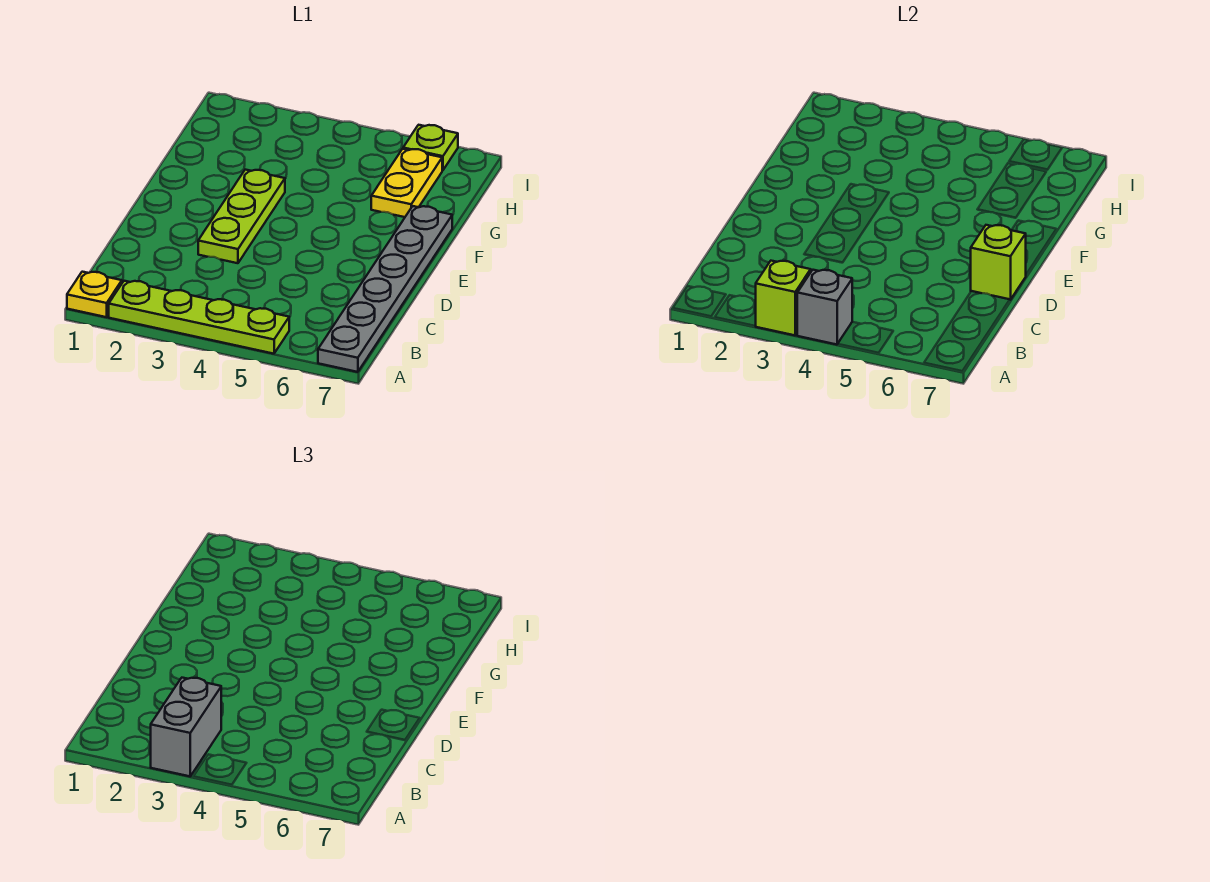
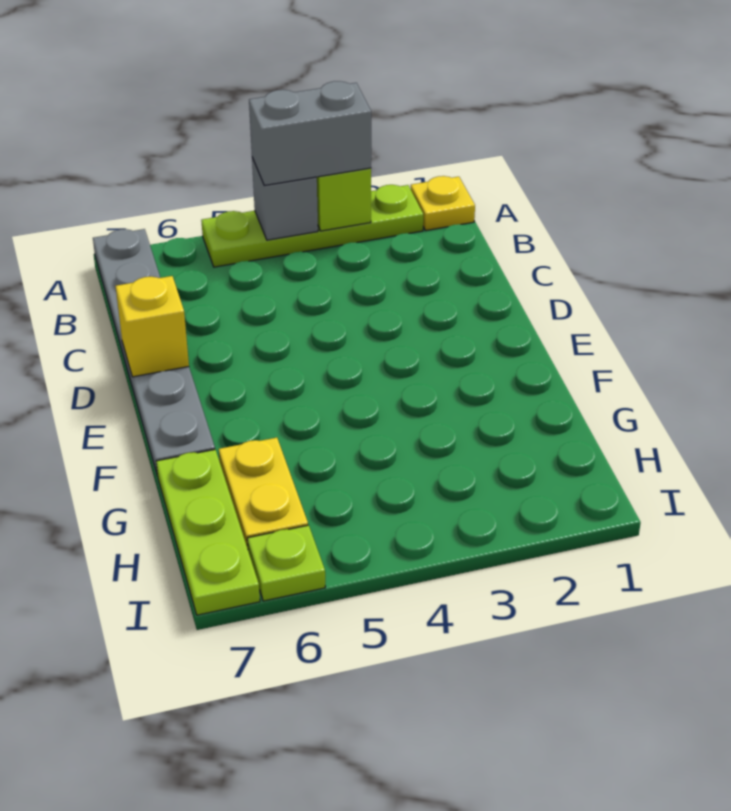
grey brick A3:B3 level 3 -> grey brick A3:A4 level 3
lime plate D3:F3 level 1 -> lime plate G7:I7 level 1
lime brick D7 level 2 -> yellow brick D7 level 2

